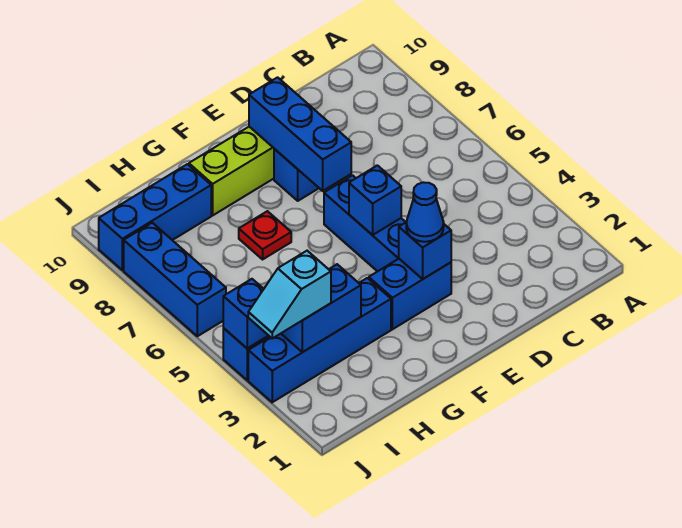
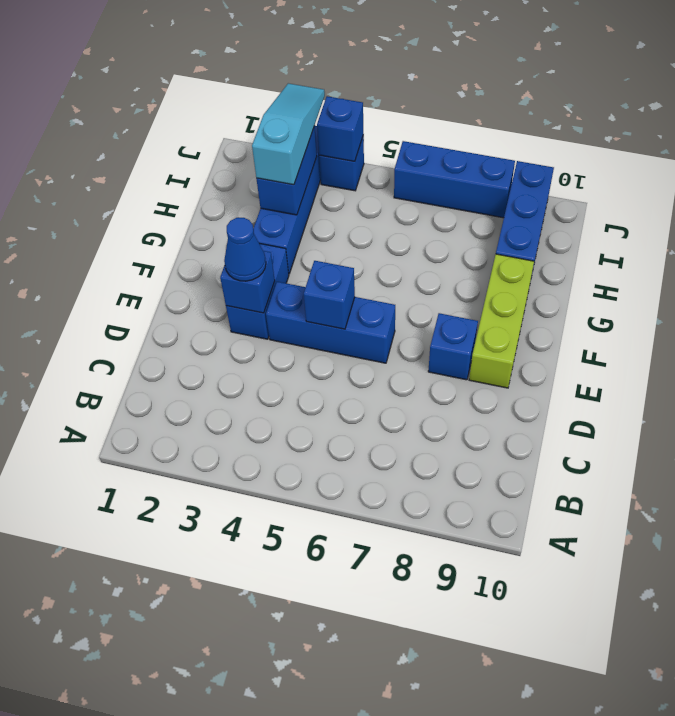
blue brick E7:E9 level 2 -> none
red plate G7 level 1 -> none
cyan slope I3:J3 level 3 top I -> cyan slope H3:J3 level 3 top H

